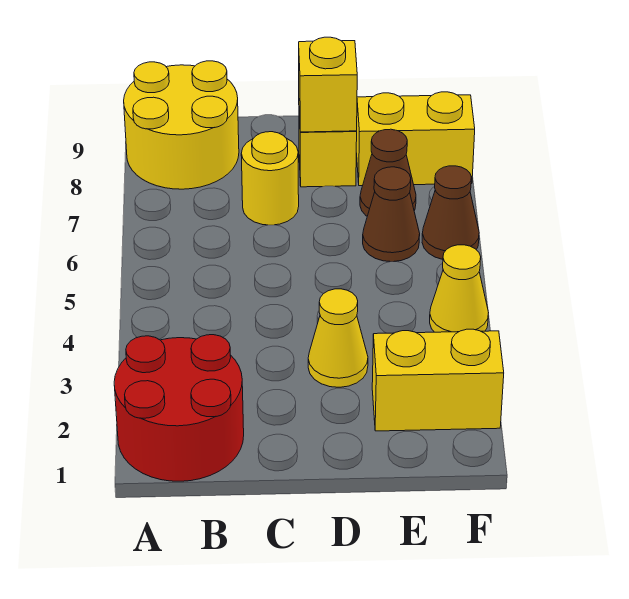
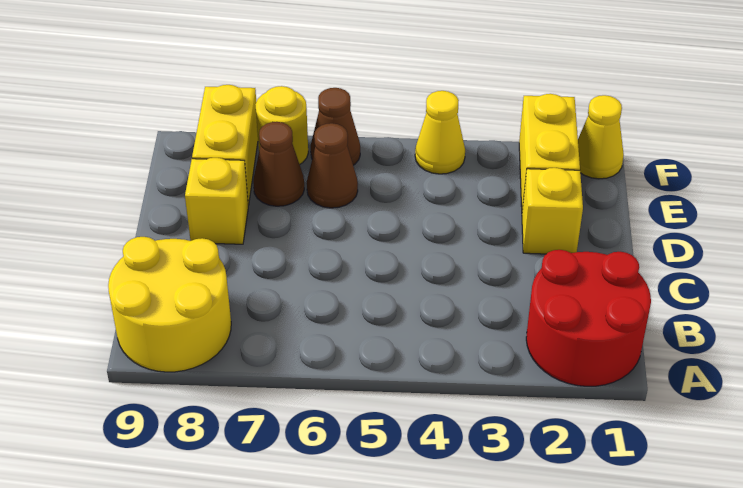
yellow round brick C7 level 1 -> yellow round brick F7 level 1
yellow cone D3 level 1 -> yellow cone F1 level 1
yellow brick D8 level 2 -> yellow brick D2 level 1

